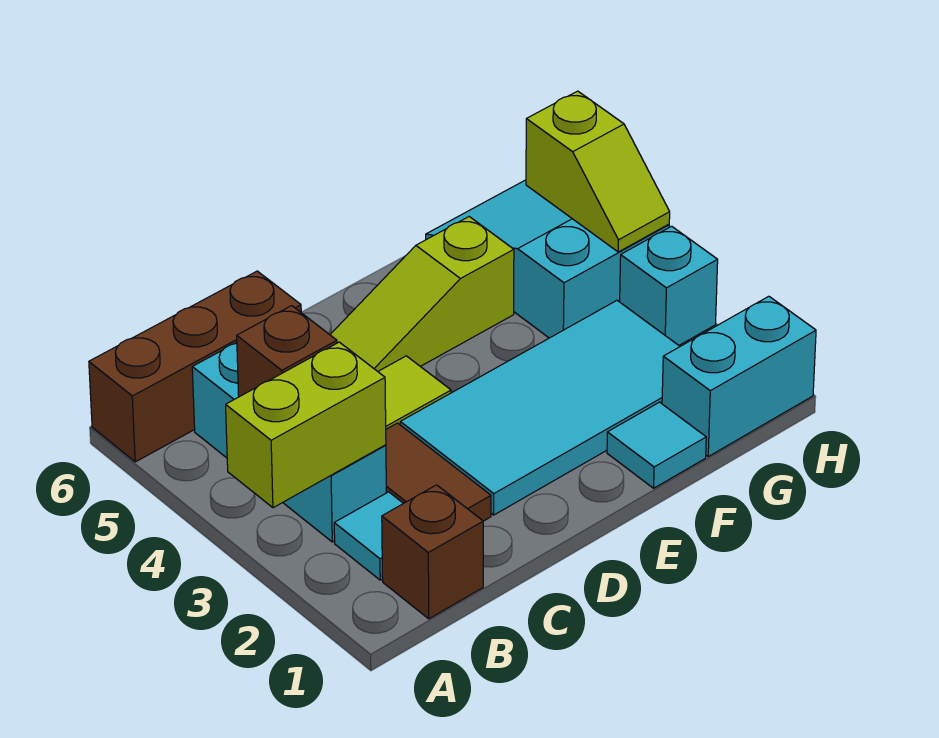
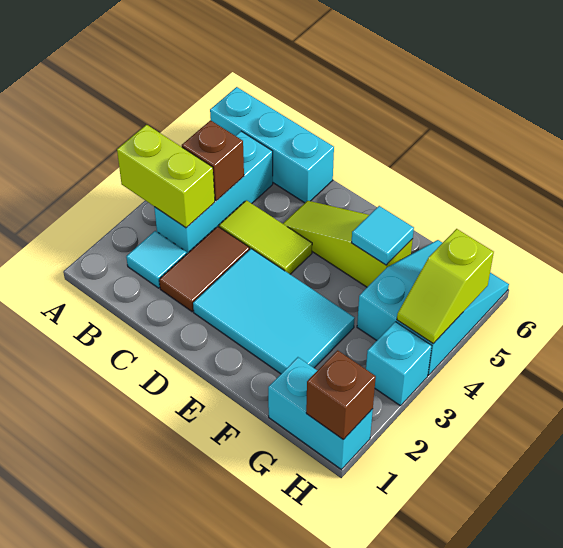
brown brick A6:C6 level 1 -> cyan brick A6:C6 level 1
brown brick B1 level 1 -> brown brick H1 level 2
cyan tile D2:G3 level 1 -> cyan tile D2:F3 level 1
cyan tile F1 level 1 -> cyan tile F5 level 2

